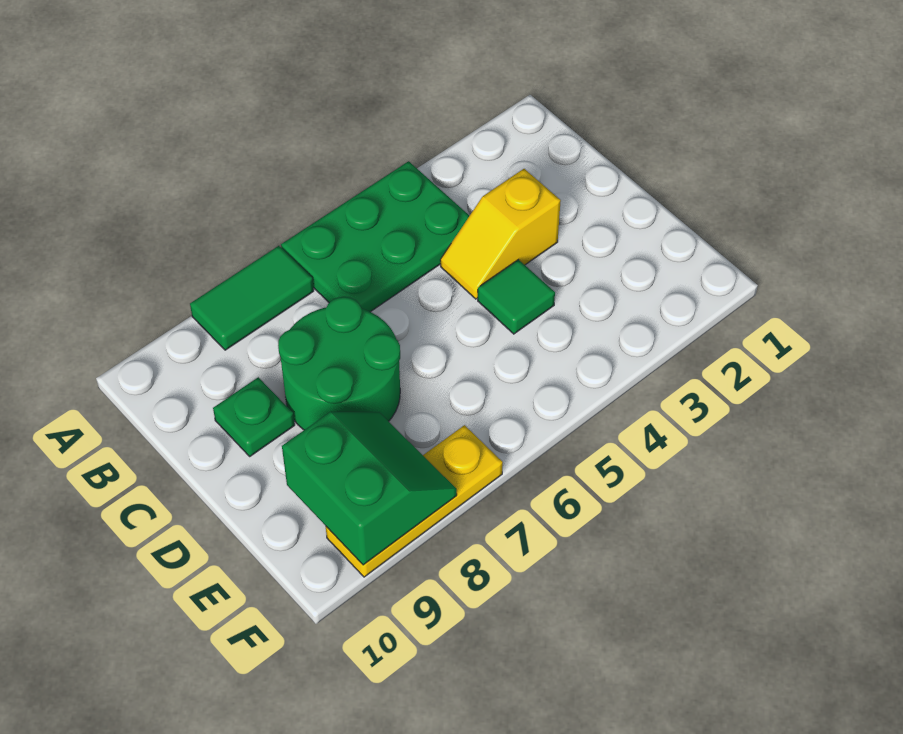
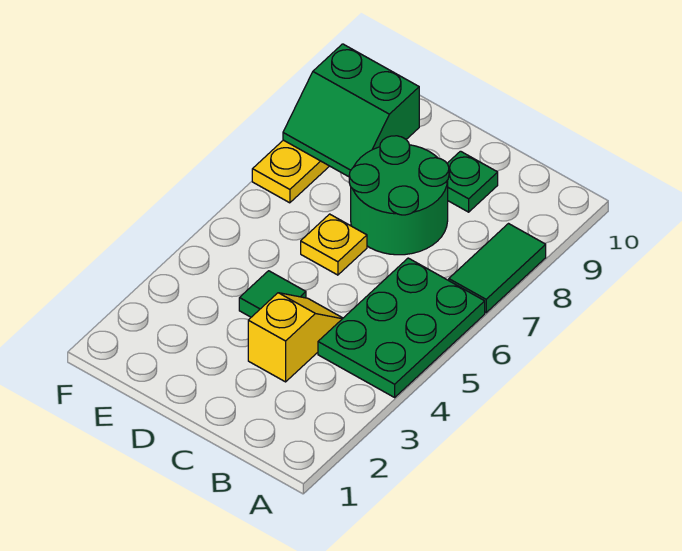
none -> yellow plate D6 level 1

